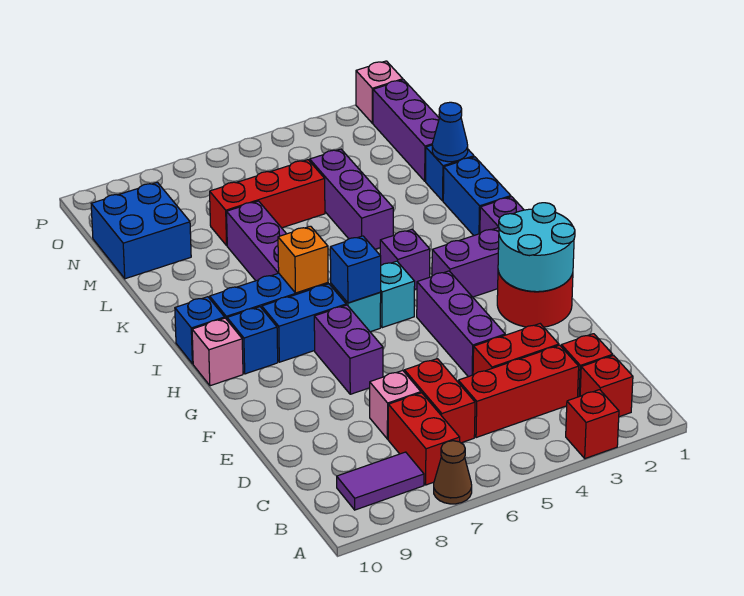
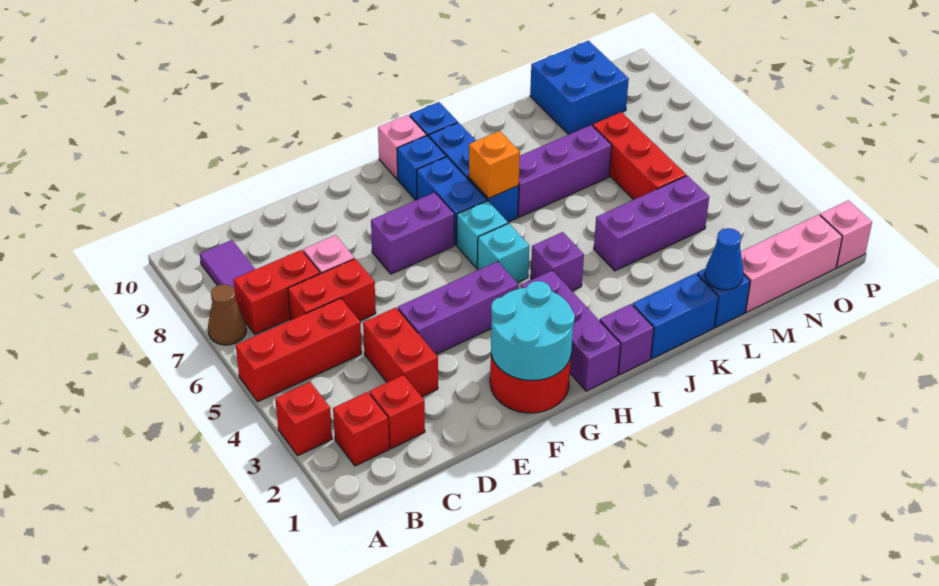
red brick C3:C5 level 1 -> red brick A5:C5 level 1
blue brick H6 level 2 -> none
purple brick M1:O1 level 1 -> pink brick M1:O1 level 1

